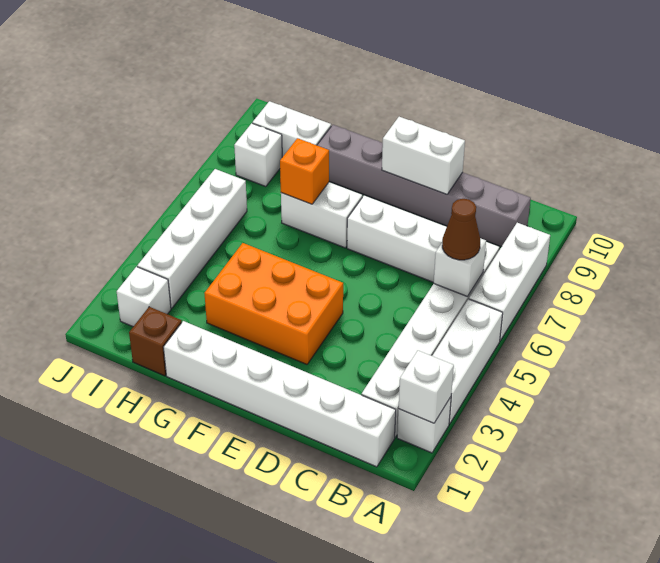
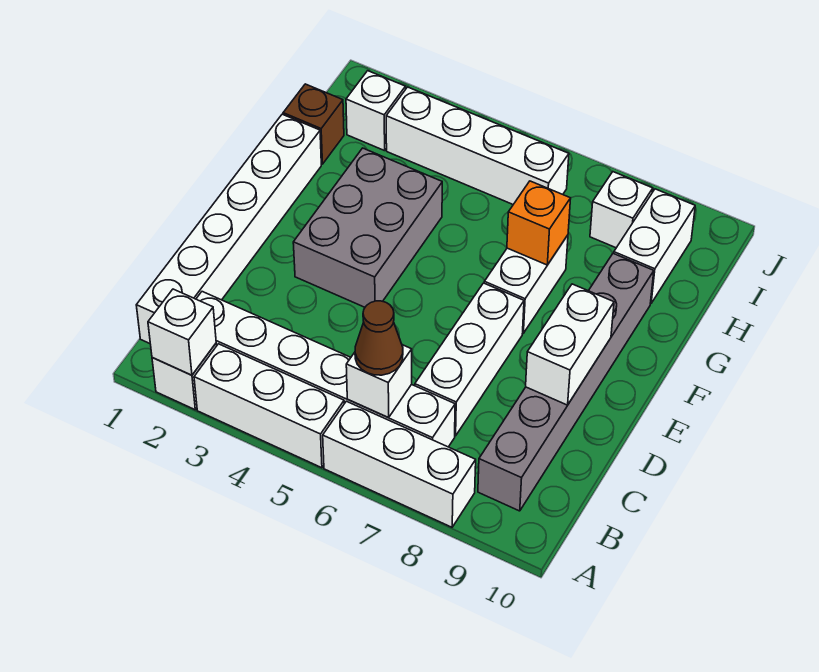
orange brick E3:G4 level 1 -> grey brick E3:G4 level 1

